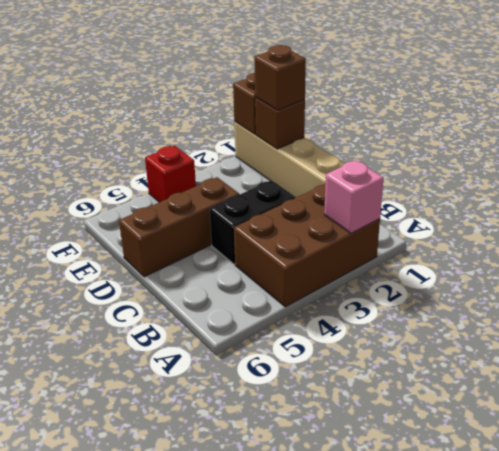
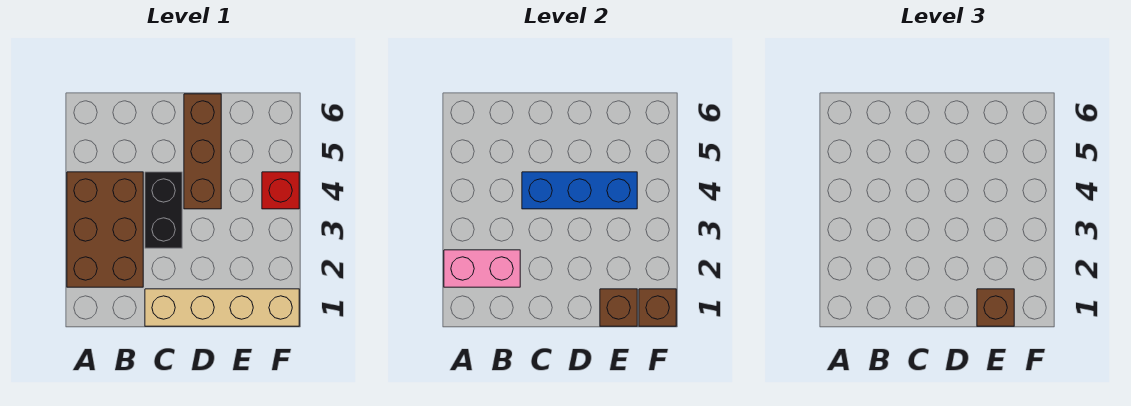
pink brick A2 level 2 -> pink brick A2:B2 level 2
none -> blue brick C4:E4 level 2

